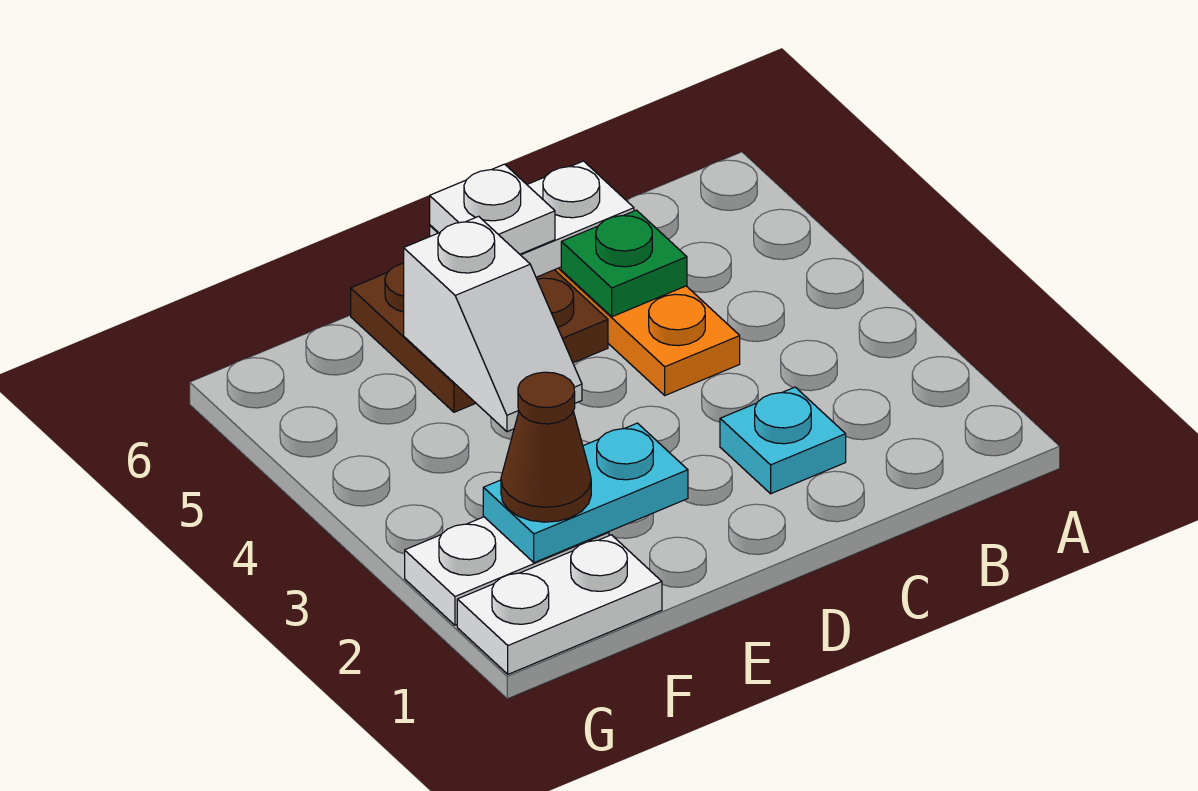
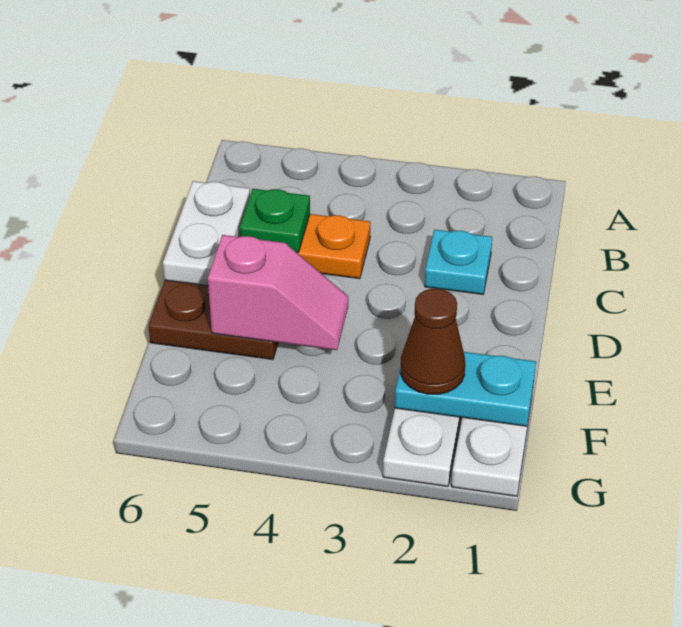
white plate D6 level 3 -> none
cyan plate E2:F2 level 2 -> cyan plate F1:F2 level 2
white slope E4:E5 level 2 top 5 -> pink slope E4:E5 level 2 top 5

